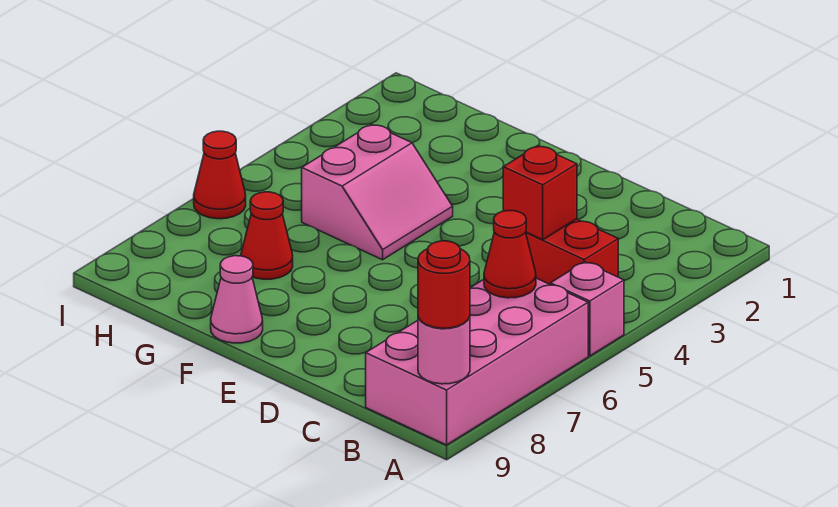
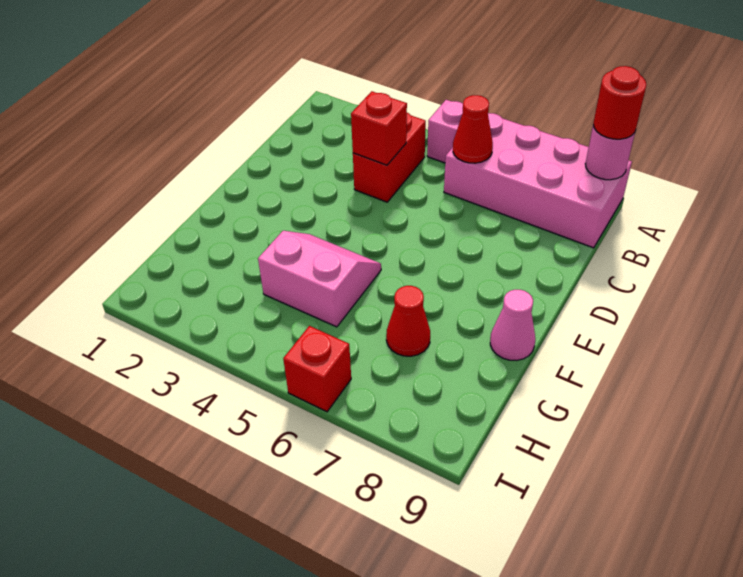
red cone I6 level 1 -> red brick I6 level 1

